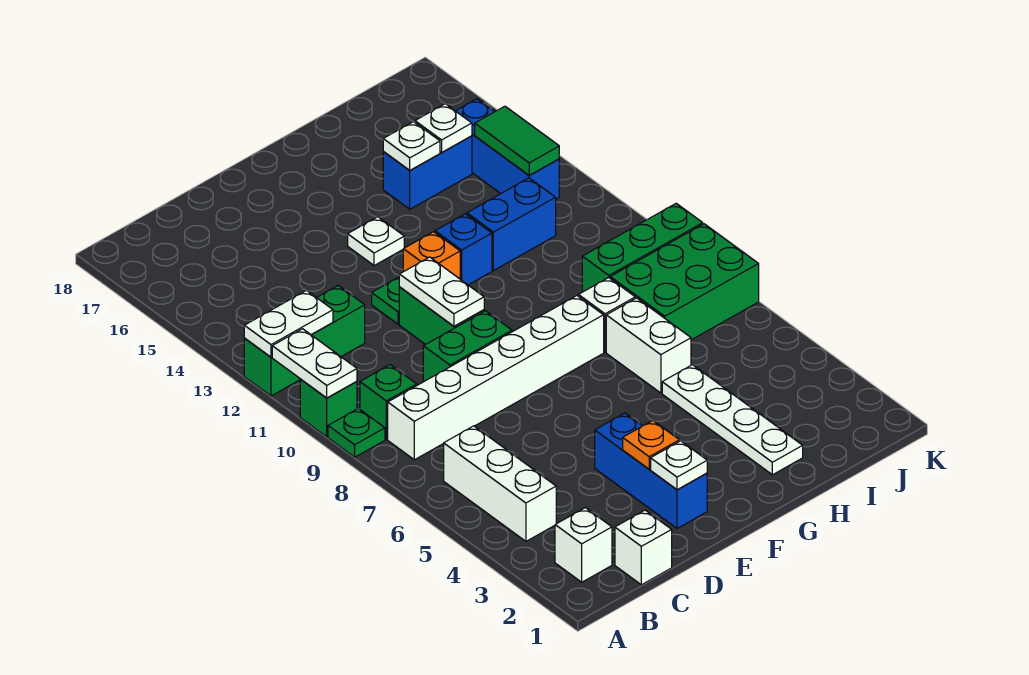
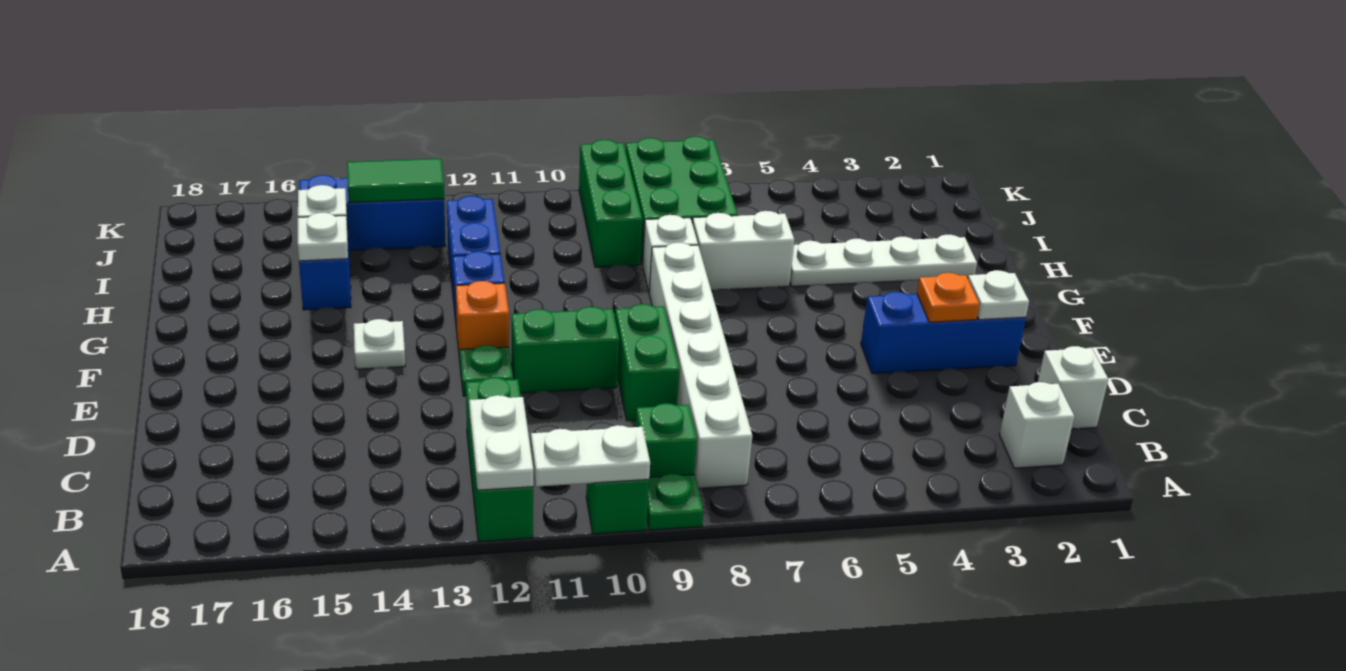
white brick B4:B6 level 1 -> none
white plate E10:E11 level 2 -> none

